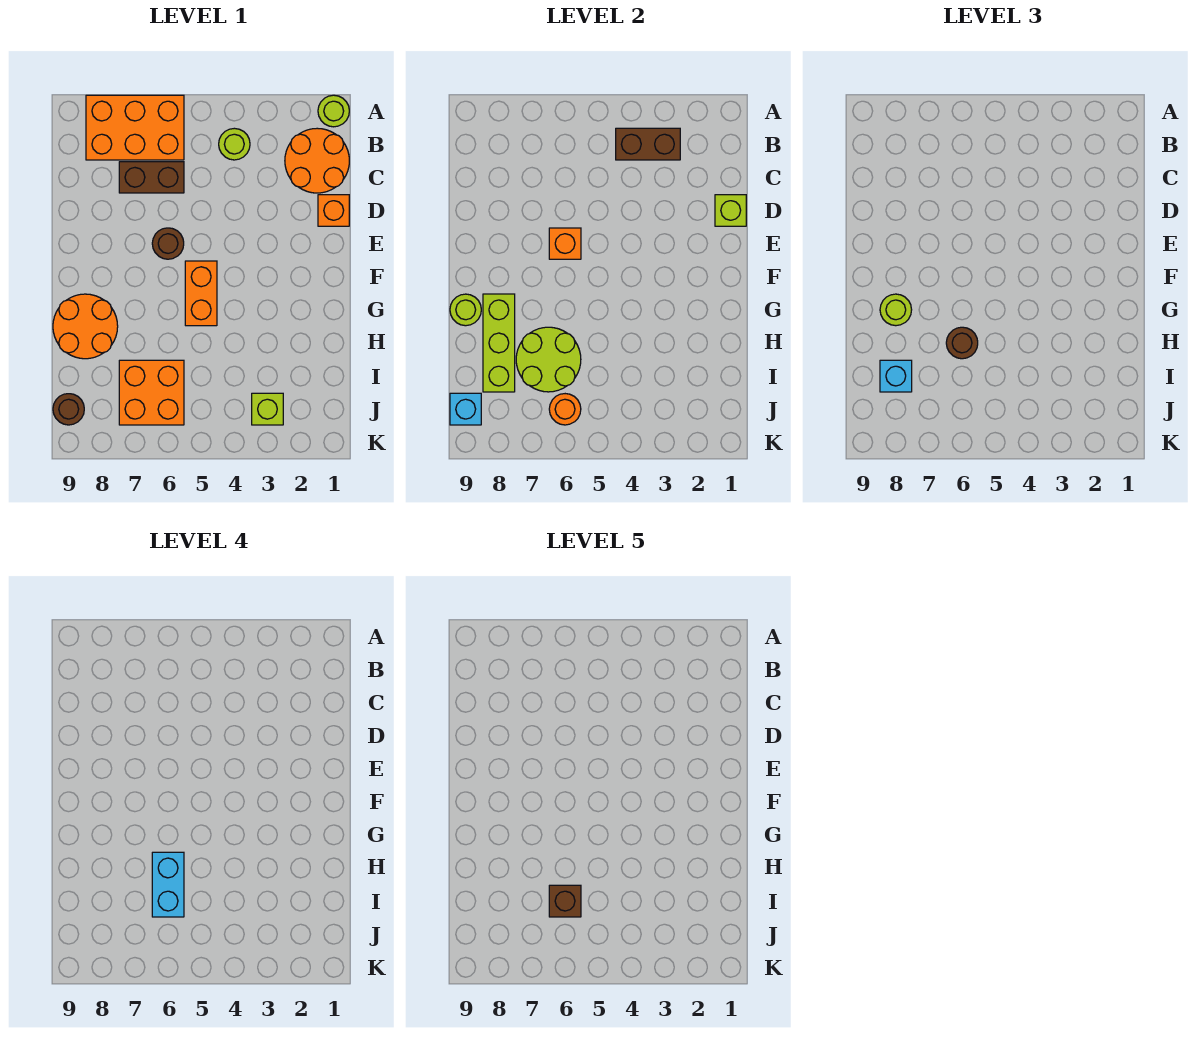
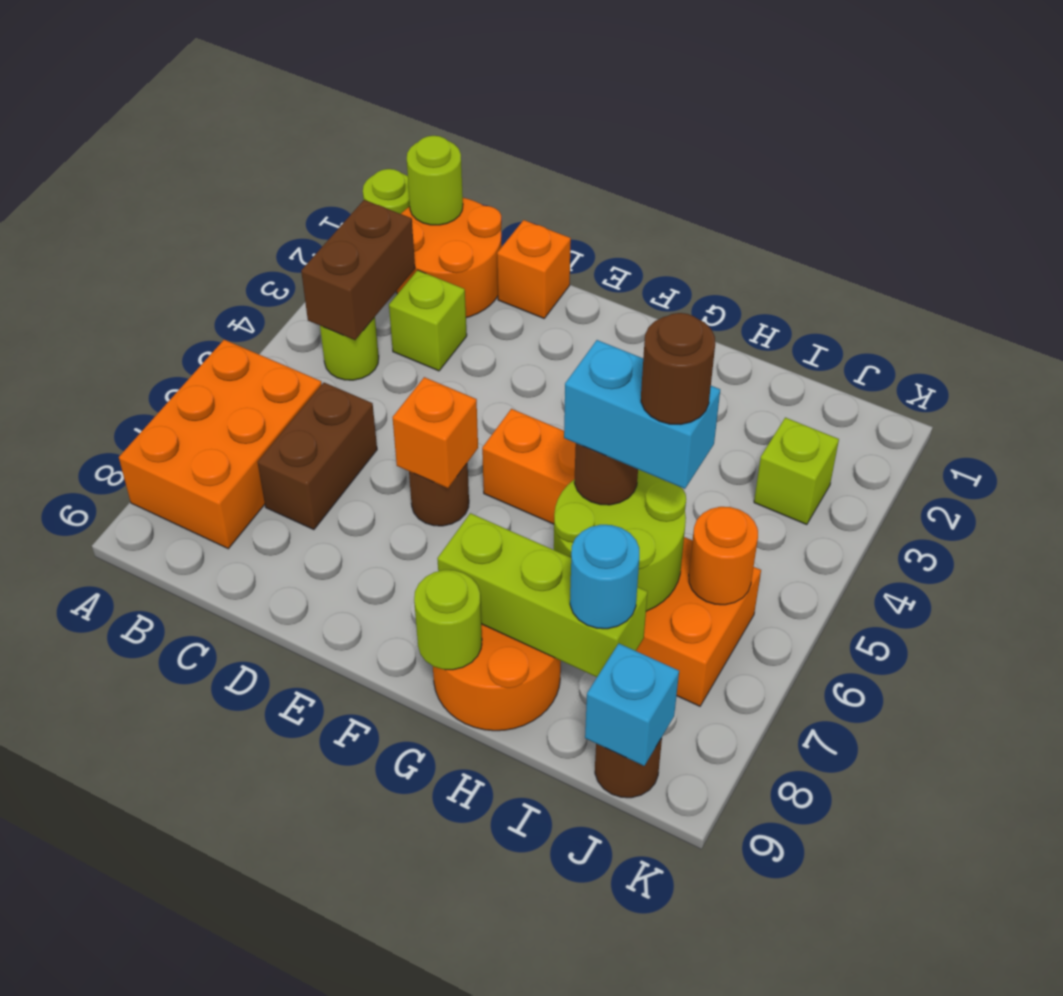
lime brick D1 level 2 -> lime brick C3 level 1
lime round brick G8 level 3 -> lime round brick B1 level 2
brown brick I6 level 5 -> brown round brick I6 level 5
cyan brick I8 level 3 -> cyan round brick I8 level 3

